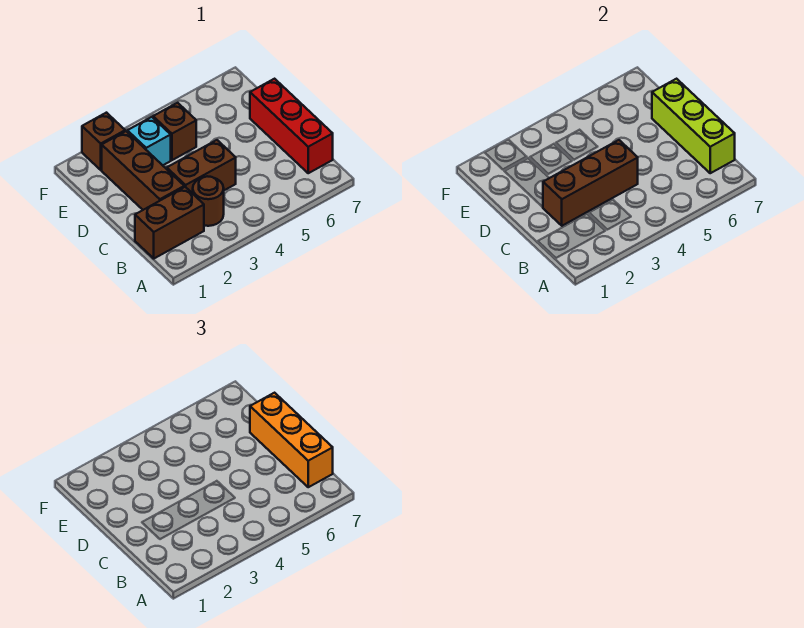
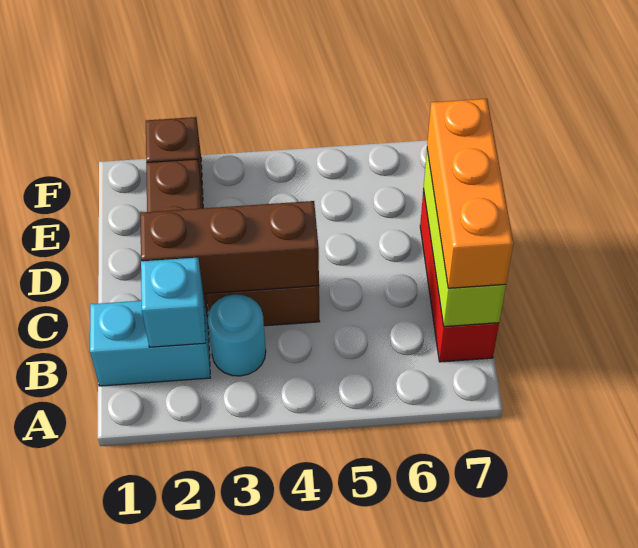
brown brick B1:B2 level 1 -> cyan brick B1:B2 level 1
brown round brick B3 level 1 -> cyan round brick B3 level 1
cyan brick E3 level 1 -> cyan brick B2 level 2
brown brick E4 level 1 -> none

